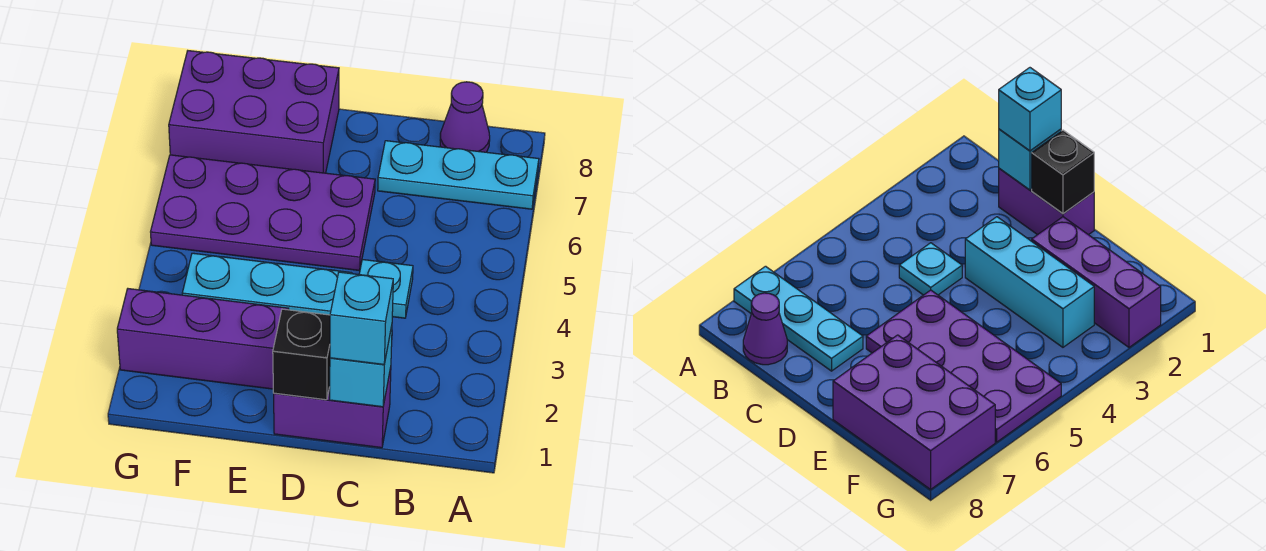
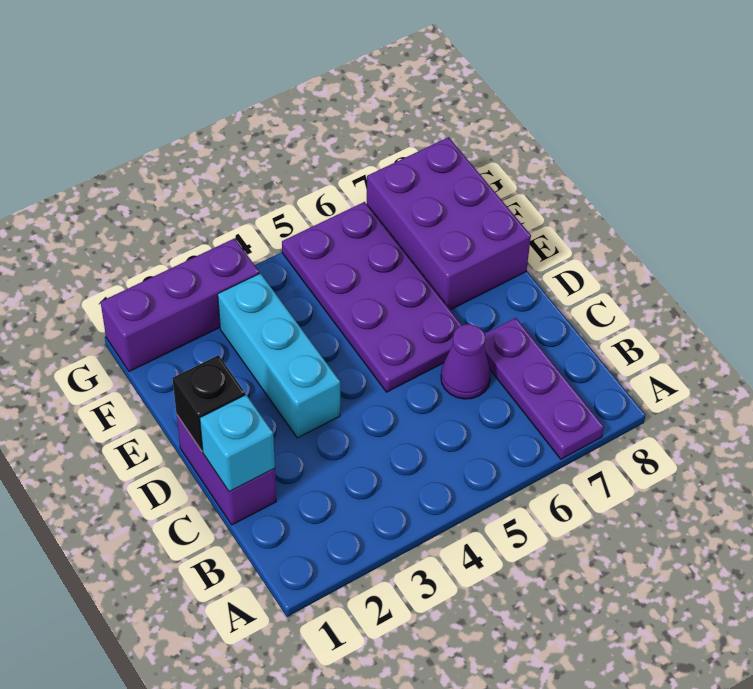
cyan plate A7:C7 level 1 -> purple plate A7:C7 level 1
purple cone B8 level 1 -> purple cone C6 level 1
cyan brick C1 level 3 -> none
cyan plate C4 level 1 -> none
purple brick E2:G2 level 1 -> purple brick G1:G3 level 1

